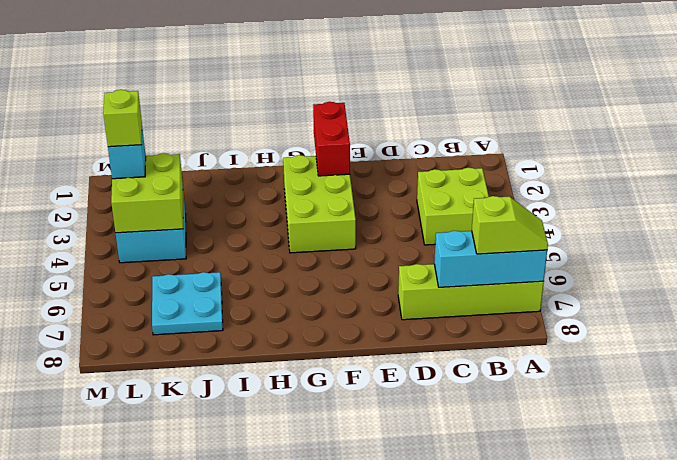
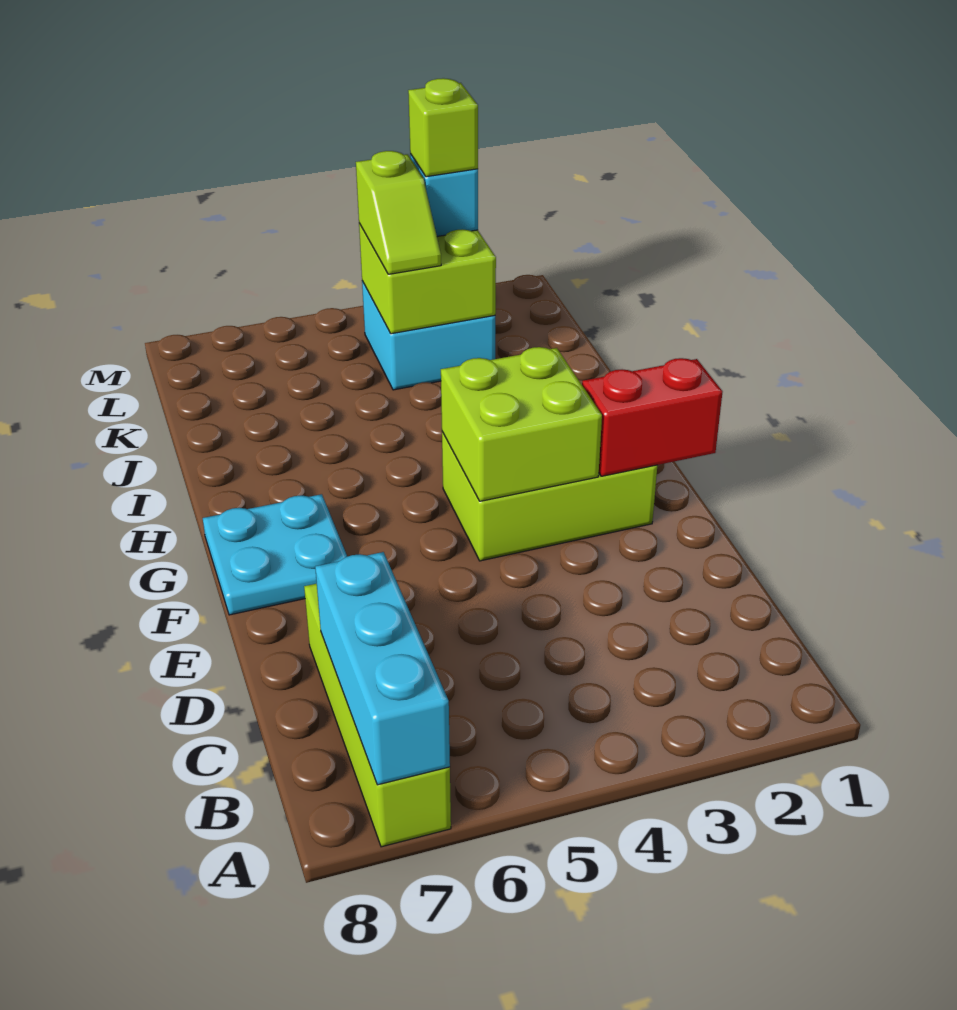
lime slope A7:B7 level 3 top B -> lime slope K4:L4 level 3 top L
lime brick B3:C4 level 1 -> lime brick F3:G4 level 2
cyan plate J6:K7 level 1 -> cyan plate F7:G8 level 1

